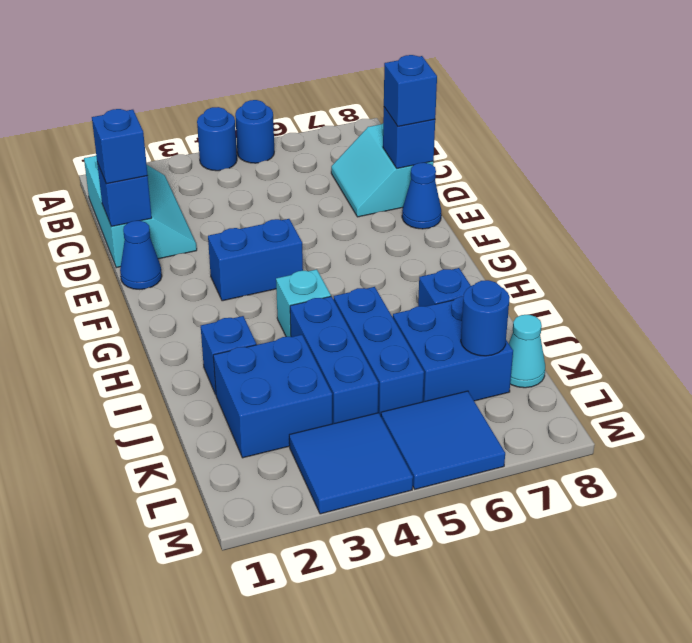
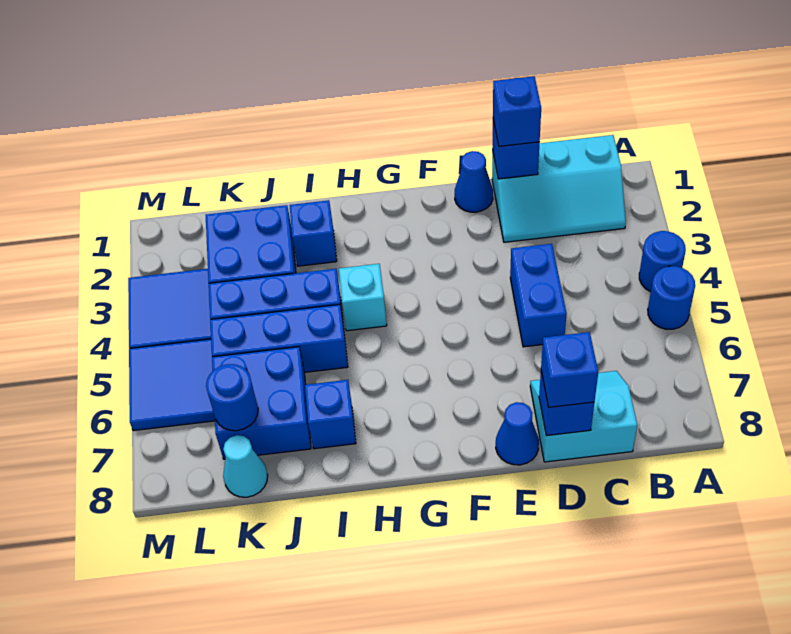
blue brick F3:F4 level 1 -> blue brick D4:D5 level 1

